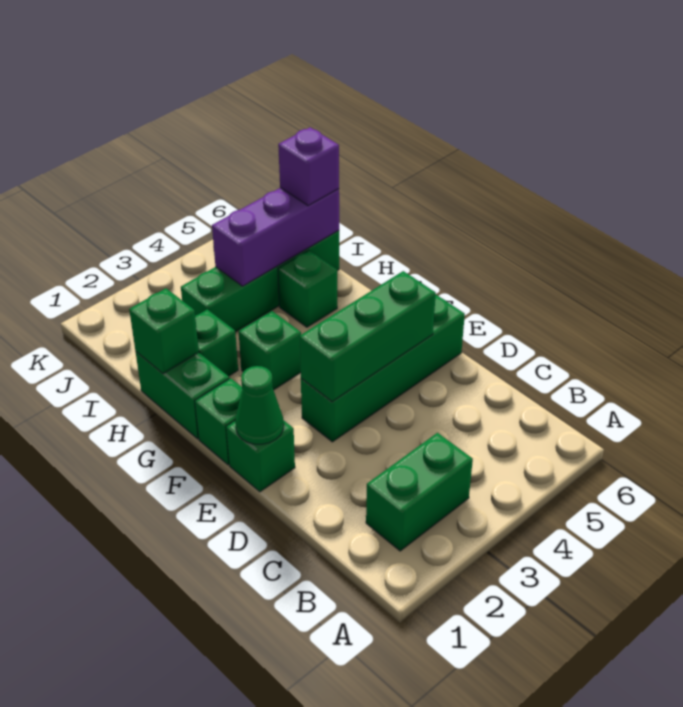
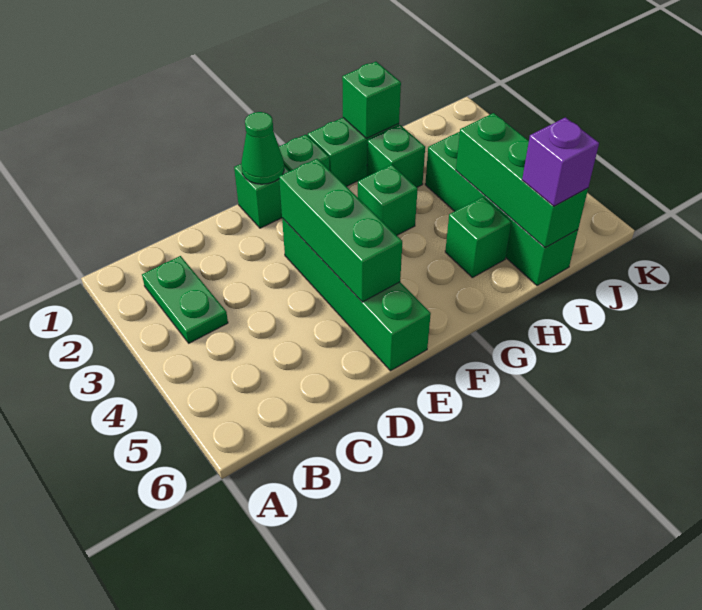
green brick B2:B3 level 1 -> green plate B2:B3 level 1
purple brick I4:I6 level 2 -> green brick I4:I6 level 2

